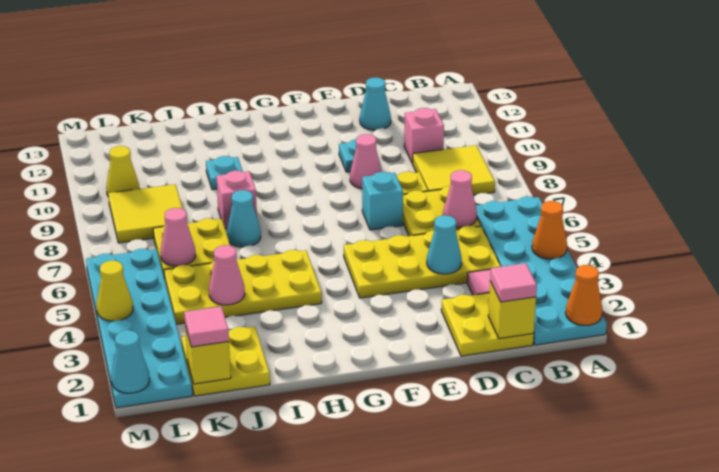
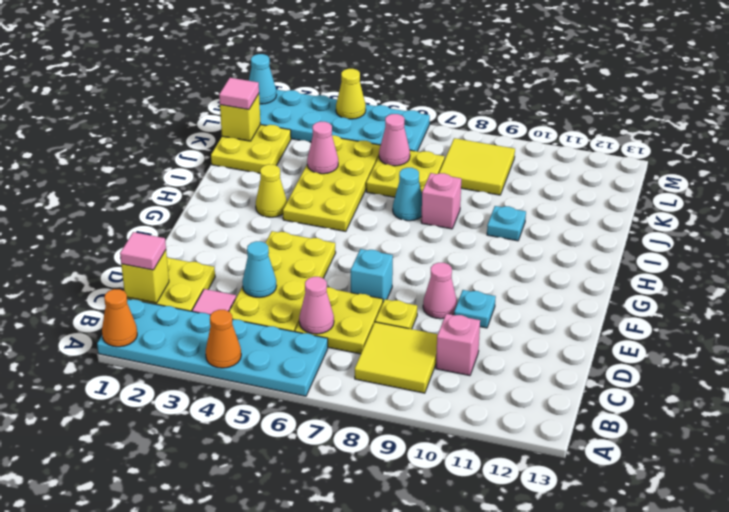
cyan cone D12 level 1 -> none
yellow cone L10 level 1 -> yellow cone H3 level 1

